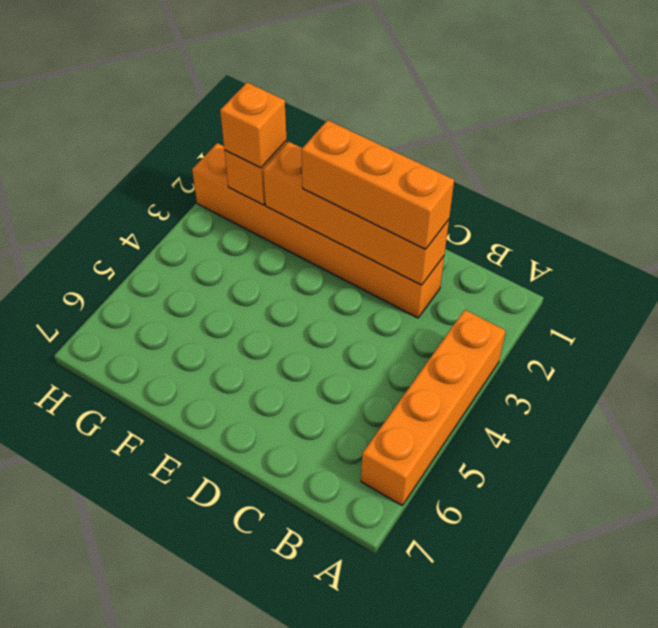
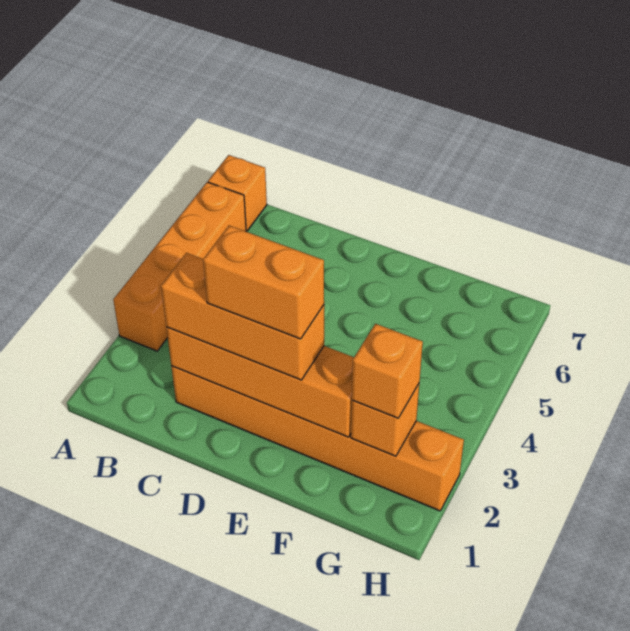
none -> orange brick A7 level 1
none -> orange brick D2:E2 level 4

